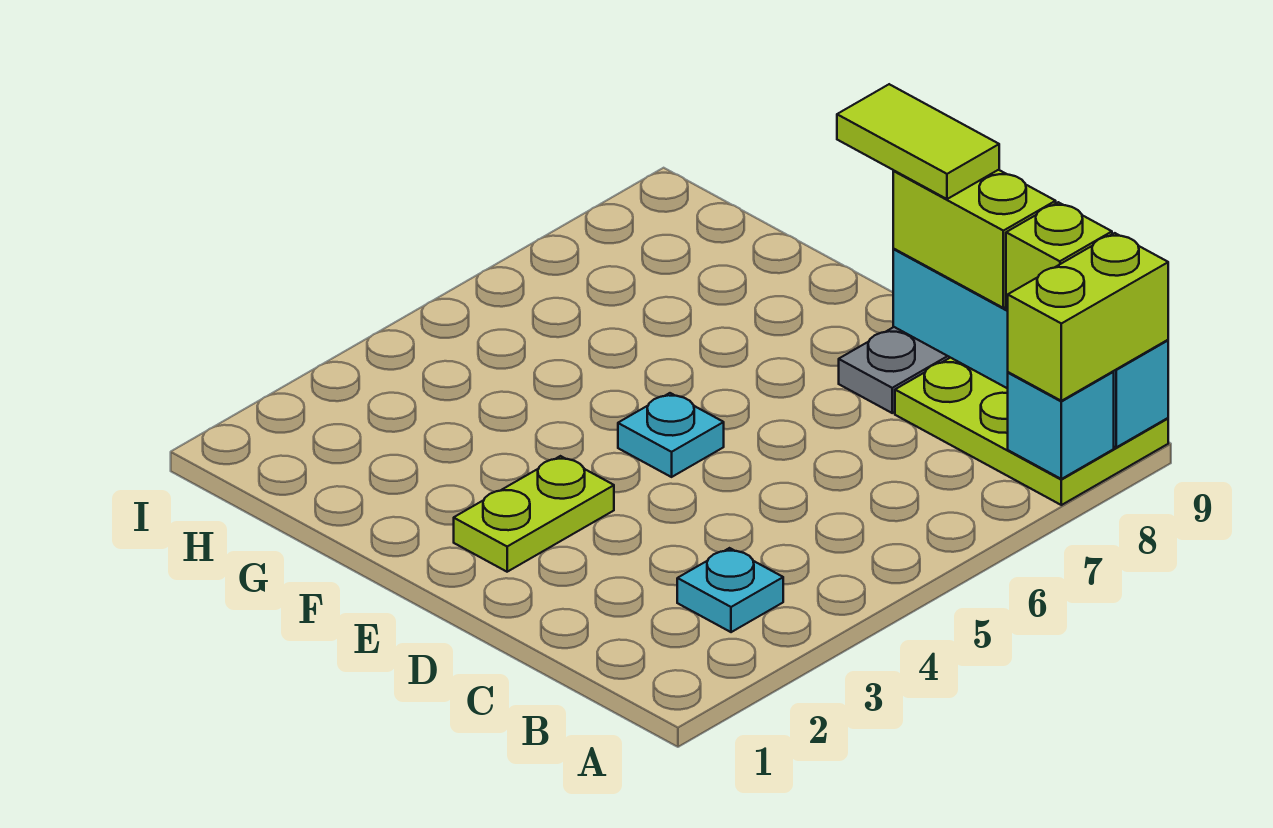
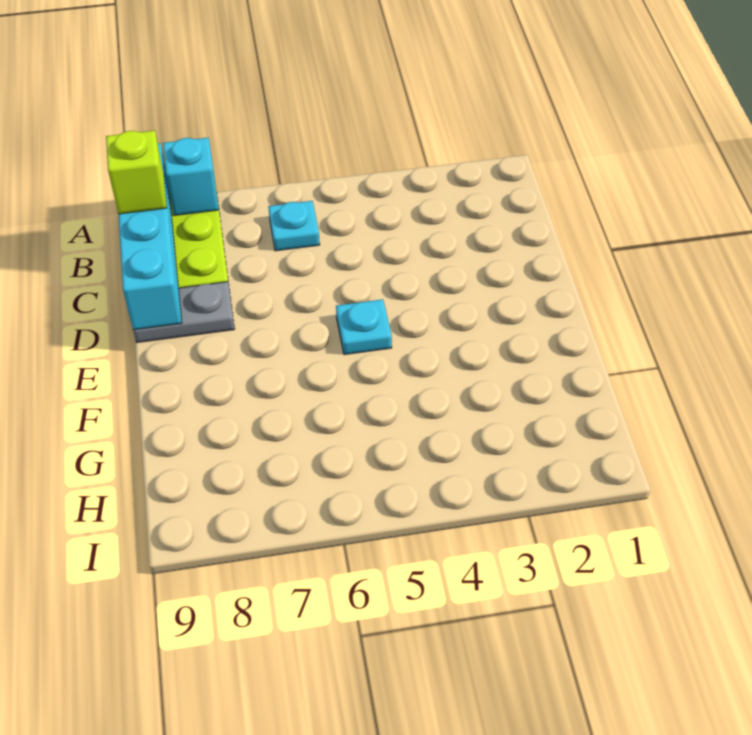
lime brick A8:A9 level 3 -> none
cyan plate B3 level 1 -> cyan plate B6 level 1
lime brick C9:D9 level 3 -> none
lime tile D9:E9 level 4 -> none
lime plate E2:E3 level 1 -> none

